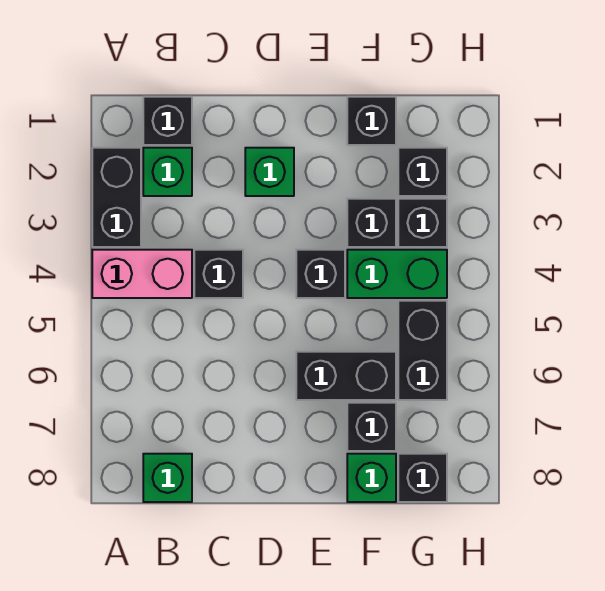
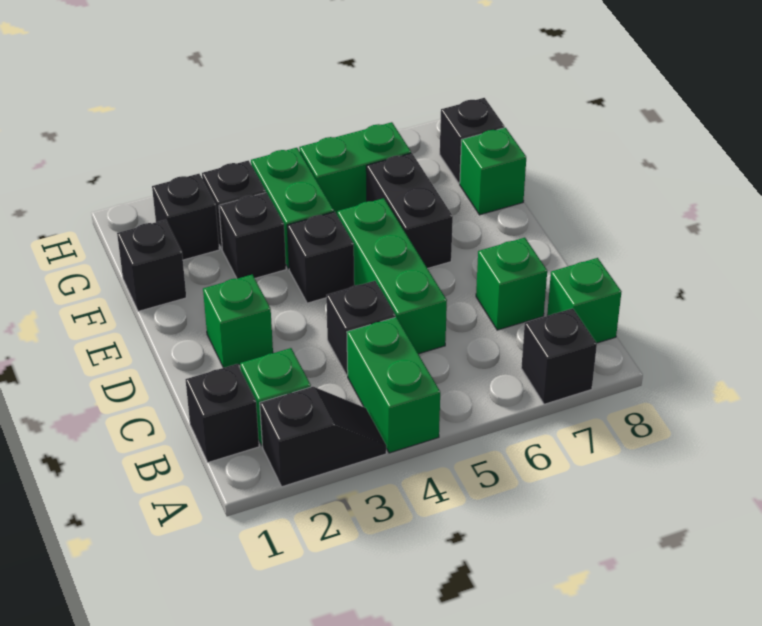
black brick A2:A3 level 1 -> black slope A2:A3 level 1 top 2
pink brick A4:B4 level 1 -> green brick A4:B4 level 1
none -> green brick C5:E5 level 1
none -> green brick C7 level 1
black brick F7 level 1 -> black brick A7 level 1
black brick G5:G6 level 1 -> green brick G5:G6 level 1

